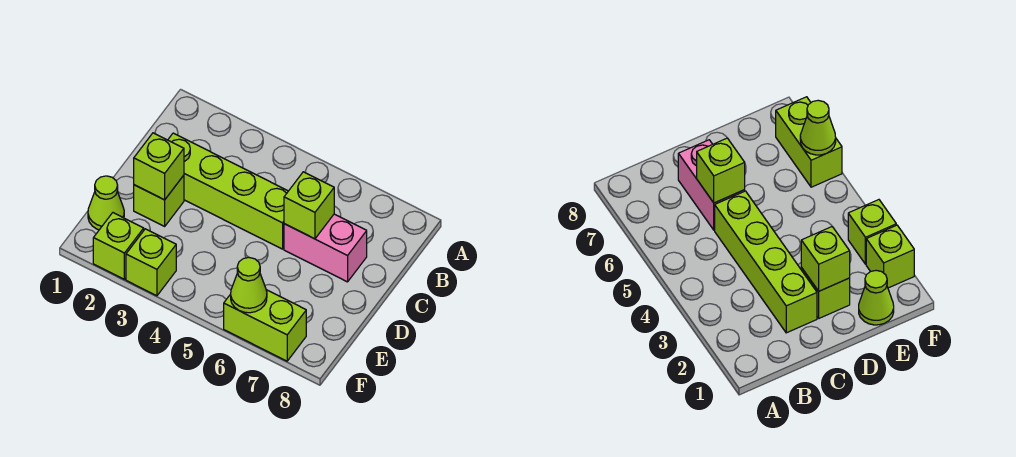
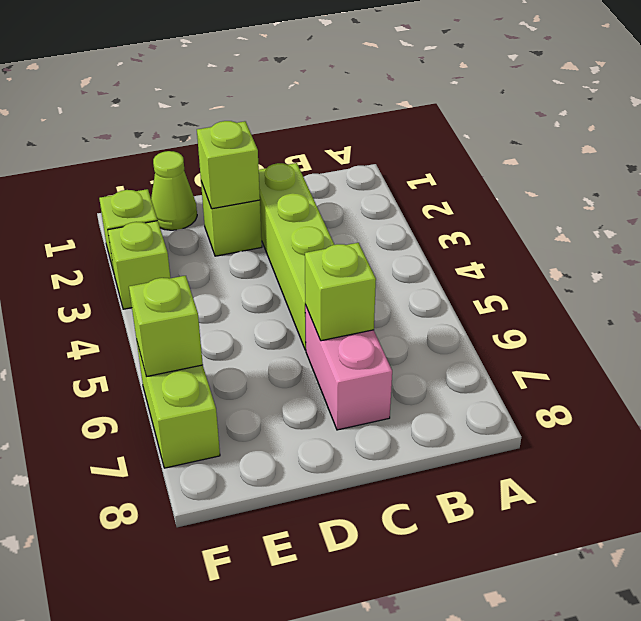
lime cone F6 level 2 -> lime brick F6 level 2

